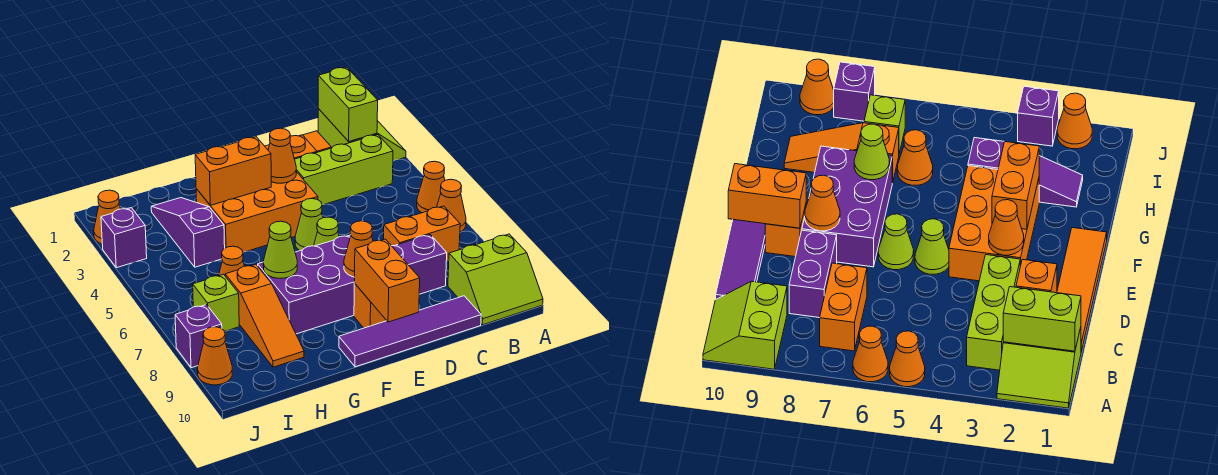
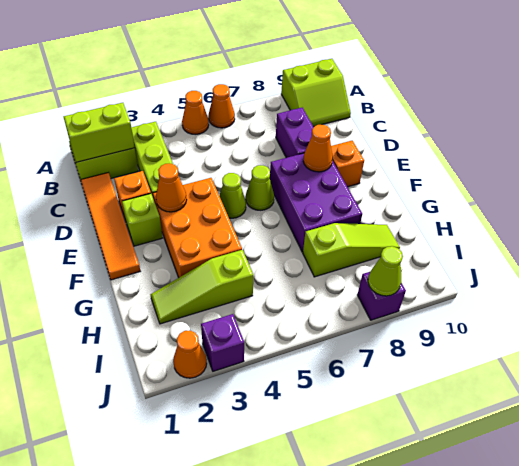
lime slope A9:B10 level 1 top 9 -> lime slope A9:B10 level 1 top A
orange brick B7:C7 level 1 -> none
purple tile C10:F10 level 1 -> none
orange brick E9:E10 level 2 -> none
orange brick F3:G3 level 2 -> none
lime cone G7 level 2 -> lime cone J8 level 2
purple slope H2:H4 level 1 top 4 -> lime slope H2:H4 level 1 top 4
orange cone H6 level 1 -> none
orange slope H7:H9 level 1 top 7 -> lime slope H7:H9 level 1 top 7
lime brick I7 level 1 -> lime brick E2 level 1
orange cone J9 level 1 -> none

